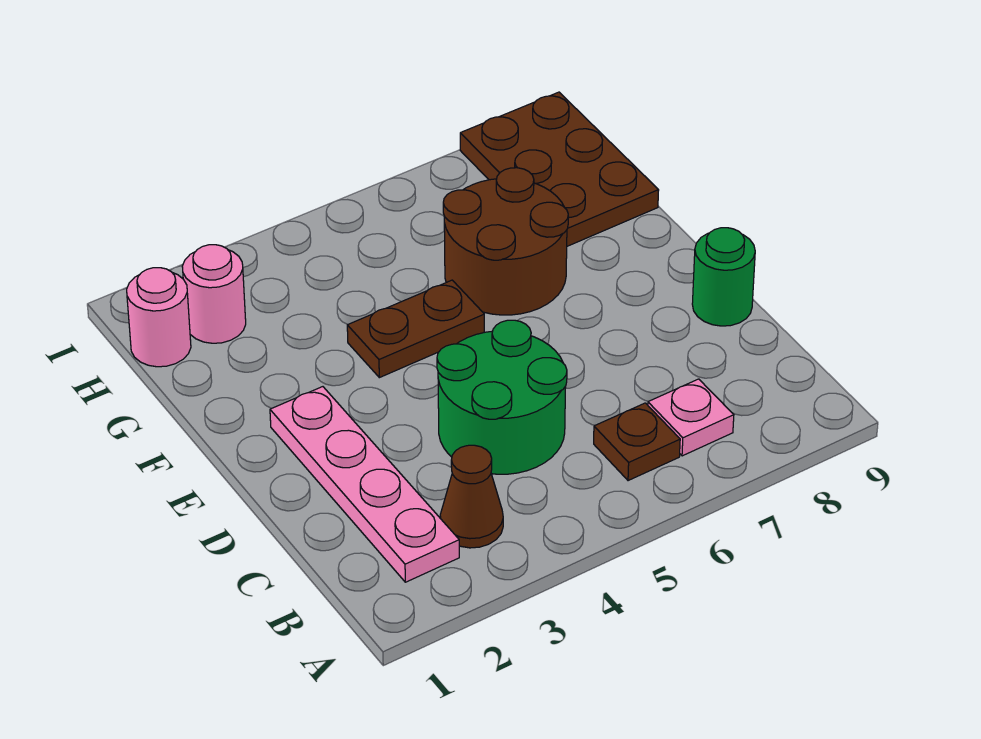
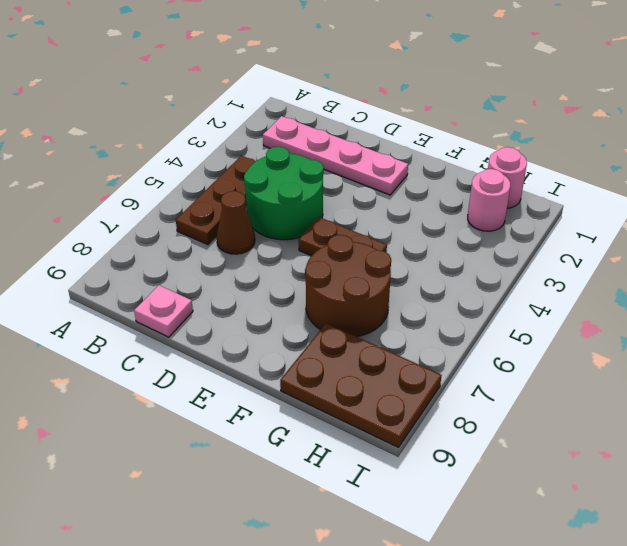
brown cone B3 level 1 -> brown cone C6 level 1
brown plate B6 level 1 -> brown plate B4:B6 level 1
pink plate B7 level 1 -> pink plate C9 level 1
green round brick D9 level 1 -> none
brown plate F4:F5 level 1 -> brown plate E5:F5 level 1

